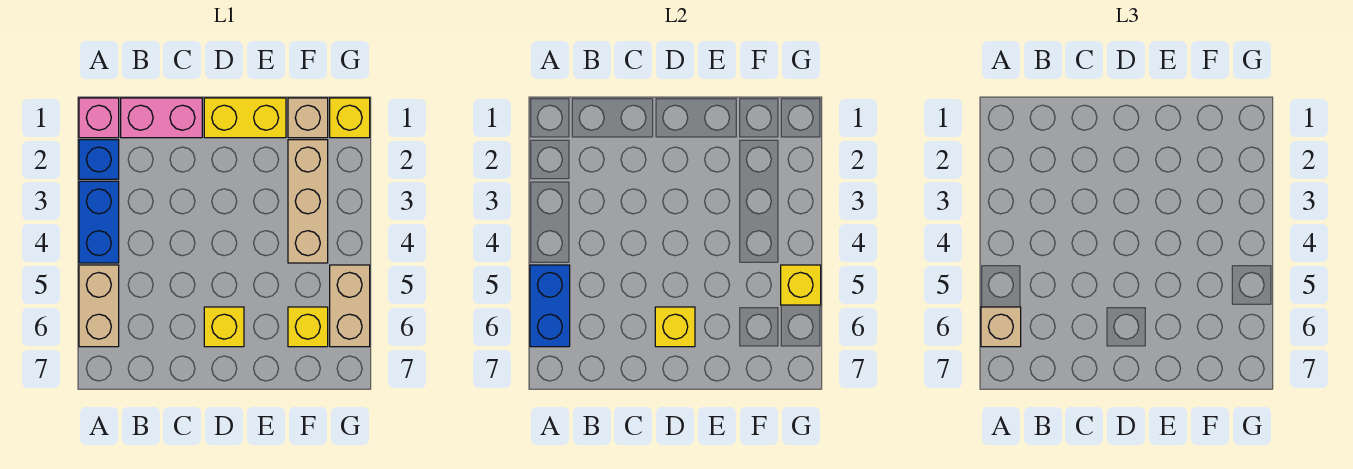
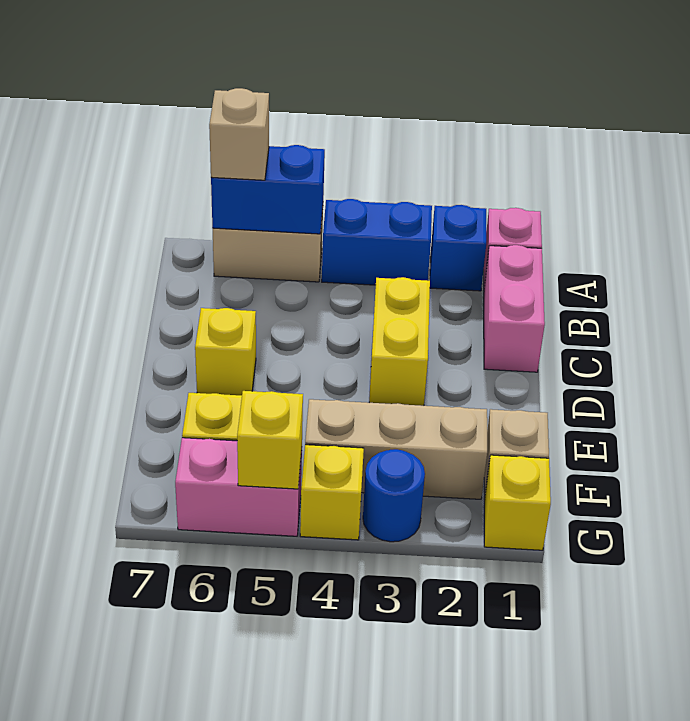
yellow brick D1:E1 level 1 -> yellow brick C3:D3 level 1
yellow brick D6 level 2 -> yellow brick G4 level 1
none -> blue round brick G3 level 1
tan brick G5:G6 level 1 -> pink brick G5:G6 level 1

